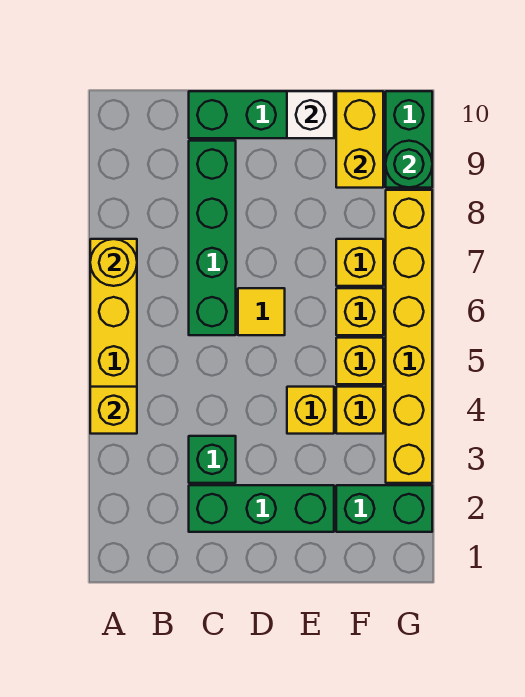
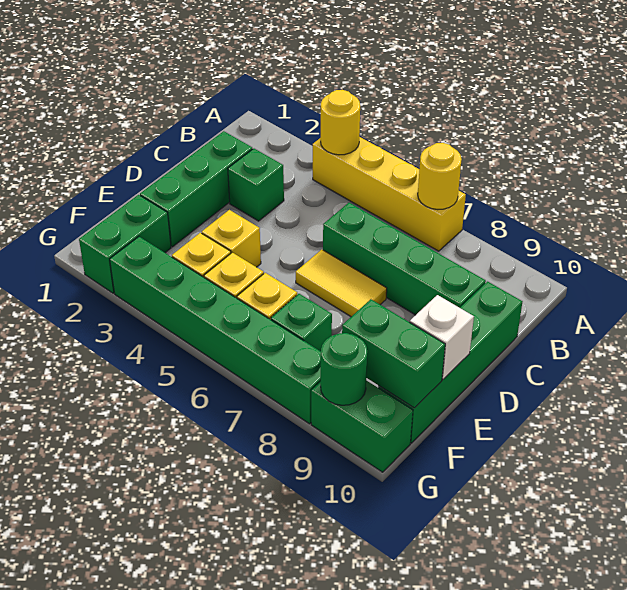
yellow brick A4 level 2 -> yellow round brick A4 level 2
yellow tile D6 level 1 -> yellow tile D6:D7 level 1
yellow brick F7 level 1 -> green brick F7 level 1
yellow brick F9:F10 level 2 -> green brick F9:F10 level 2
yellow brick G3:G8 level 1 -> green brick G3:G8 level 1

